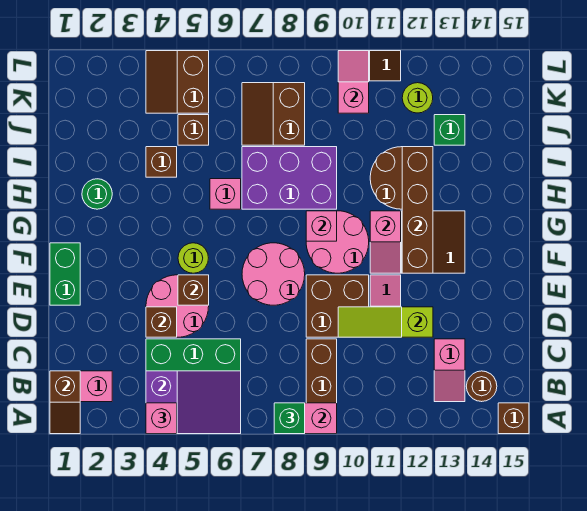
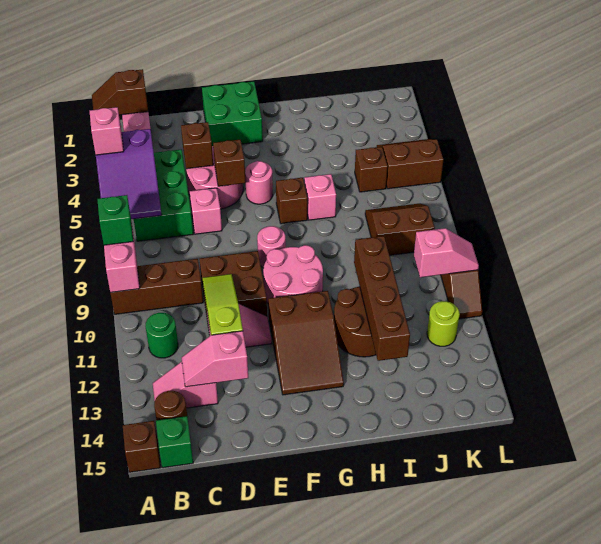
green brick E1:F1 level 1 -> green brick E1:F2 level 1
pink round brick E7:F8 level 1 -> pink round brick F8 level 1
lime round brick F5 level 1 -> pink round brick F5 level 1
pink slope F11:G11 level 2 top G -> pink slope C13:D13 level 2 top D
brown brick F12:I12 level 2 -> brown brick I10:I13 level 2
pink brick G9 level 2 -> pink brick D6 level 1
green round brick H2 level 1 -> green round brick B11 level 1
purple brick H7:I9 level 1 -> none
brown brick I4 level 1 -> brown brick G6 level 1
green brick J13 level 1 -> green brick B15 level 1

